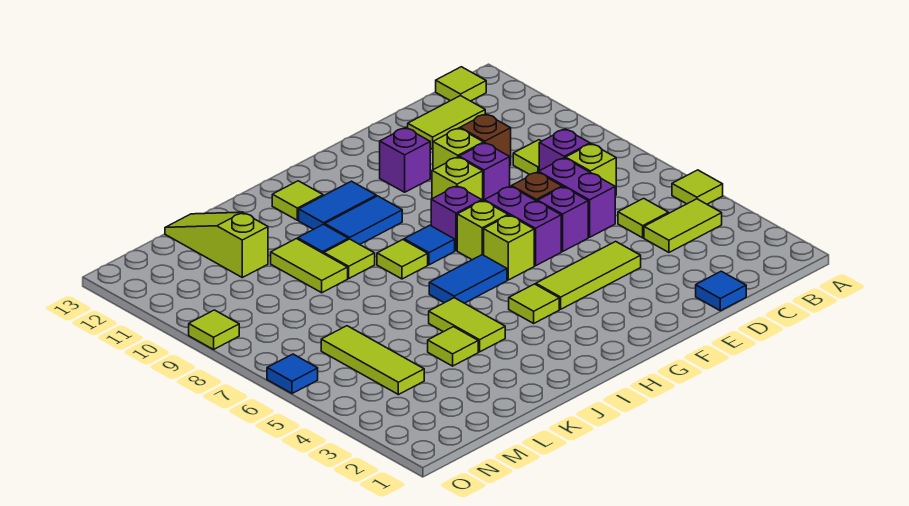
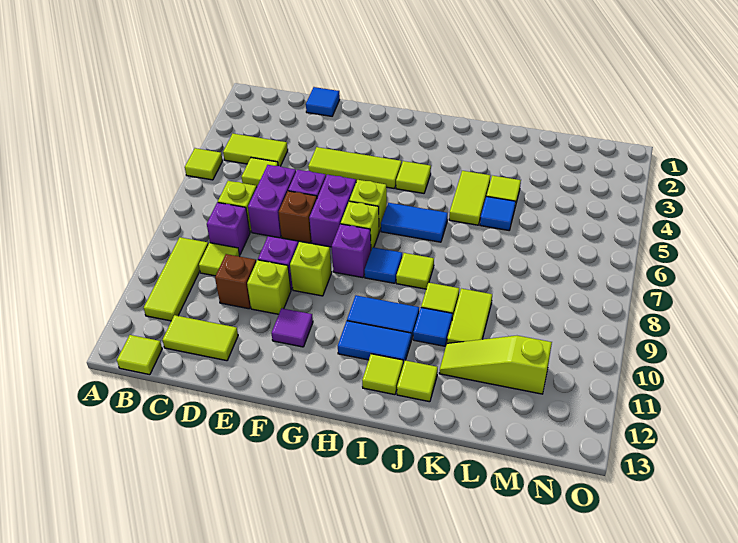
purple brick F11 level 1 -> purple tile F11 level 1
lime slope L11:L13 level 1 top 11 -> lime slope K11:M11 level 1 top M
lime tile M4:M6 level 1 -> lime tile B9:B11 level 1
blue tile O6 level 1 -> blue tile K5 level 1
lime tile O9 level 1 -> lime tile J12 level 1

